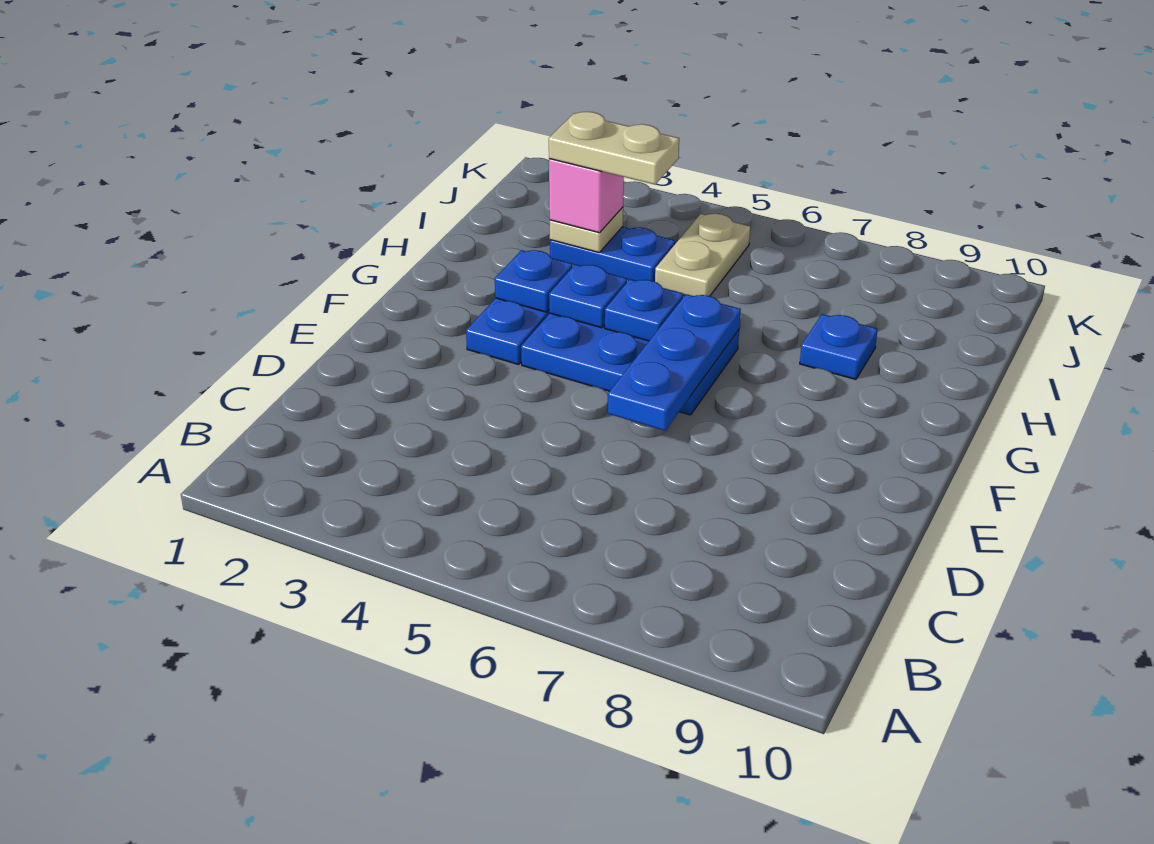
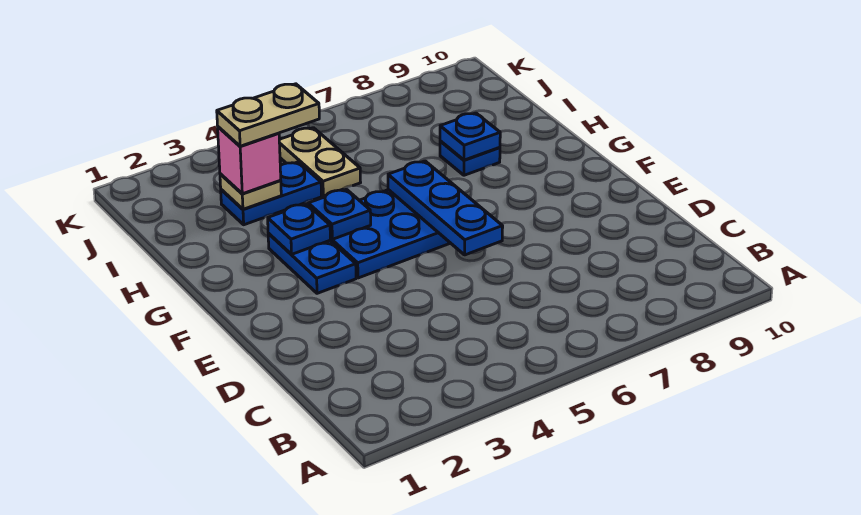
blue plate G5 level 2 -> blue plate H8 level 2

